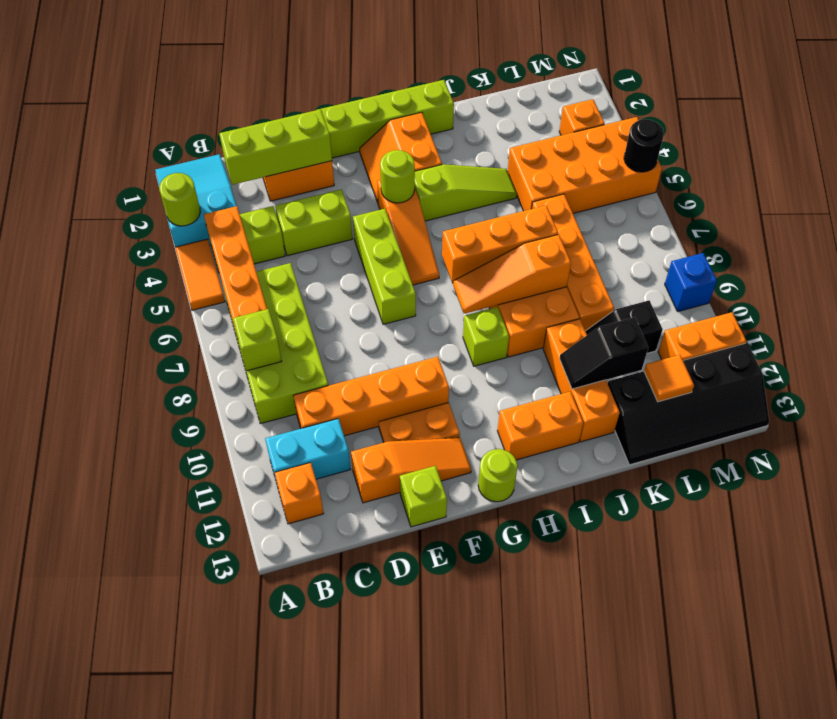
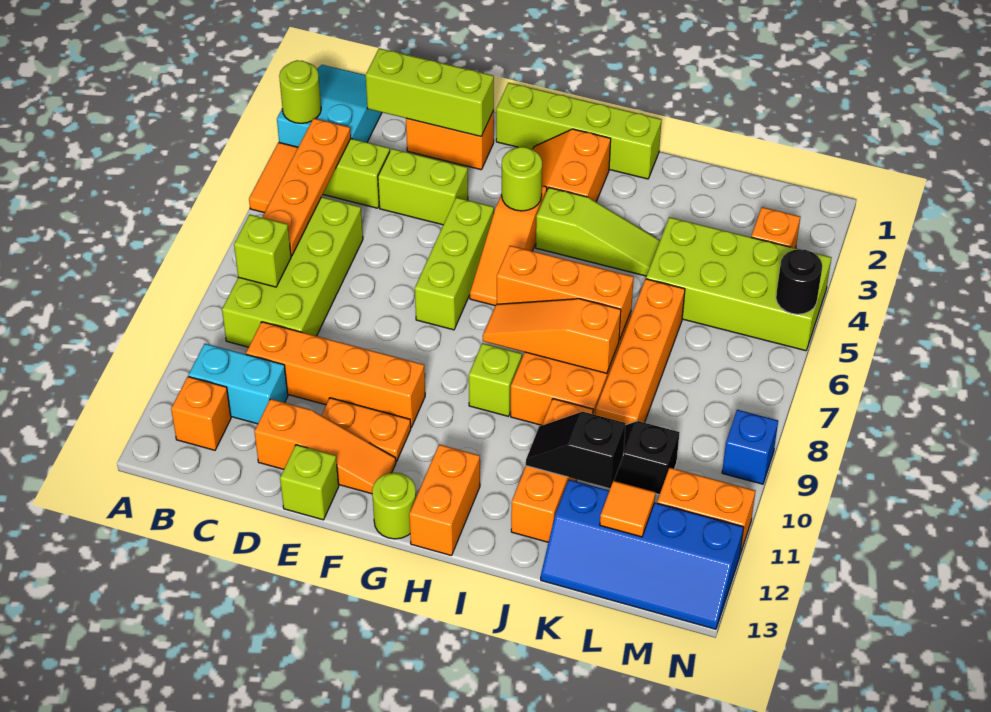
orange brick H12:I12 level 1 -> orange brick H12:H13 level 1
orange brick K4:N5 level 1 -> lime brick K4:N5 level 1
black slope K12:N13 level 1 top 12 -> blue slope K12:N13 level 1 top 12

